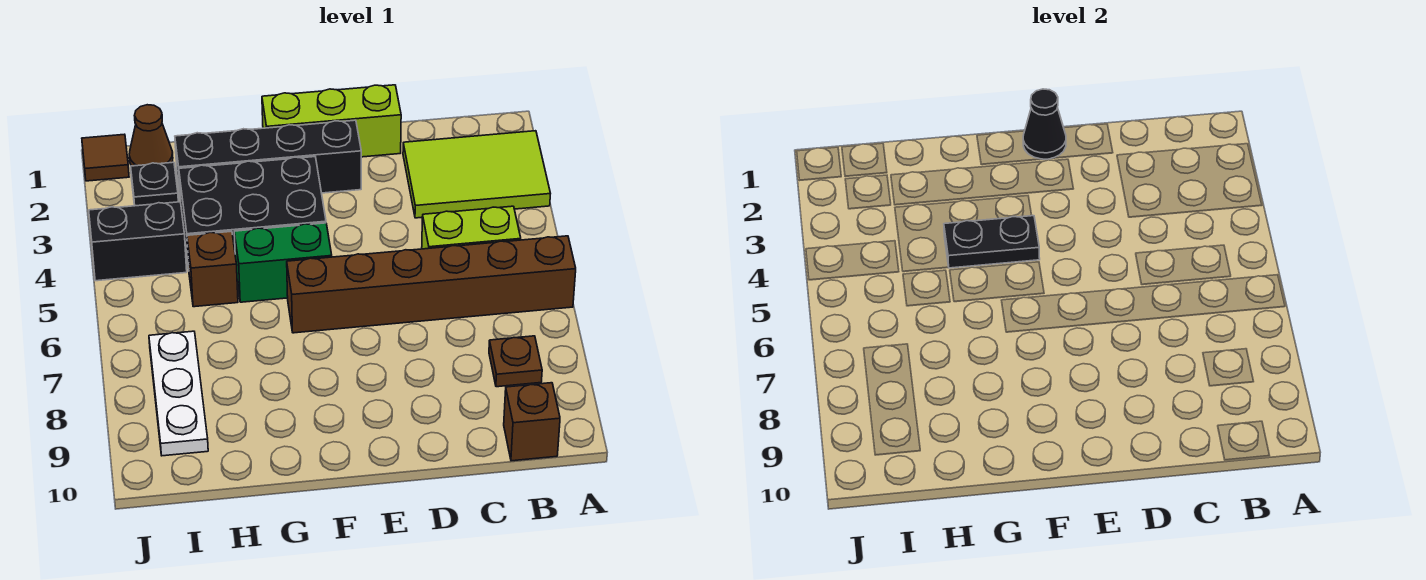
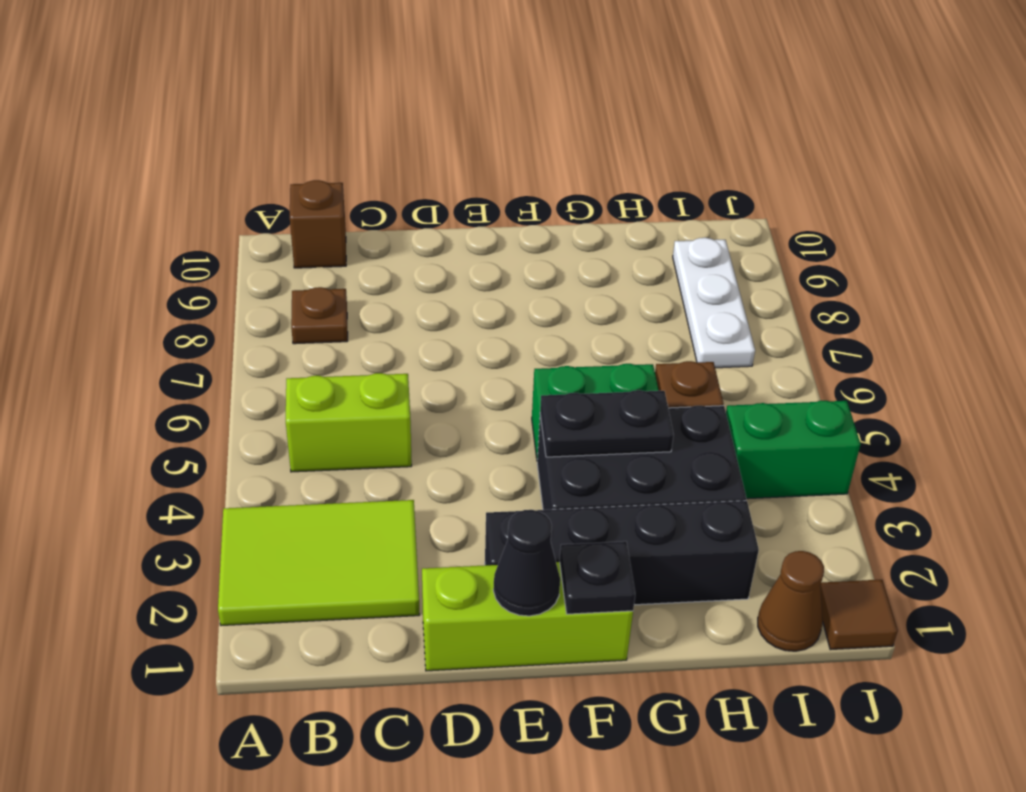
brown brick A6:F6 level 1 -> none
black plate I2 level 1 -> black plate F1 level 2
black brick I4:J4 level 1 -> green brick I4:J4 level 1

